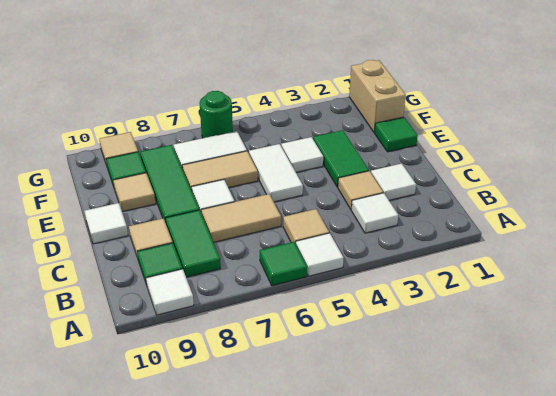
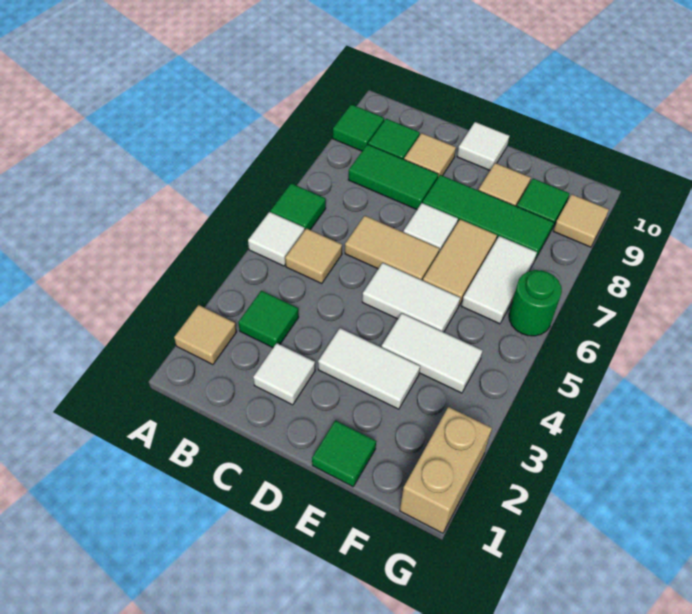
white tile A9 level 1 -> green tile A9 level 1
white tile B3 level 1 -> green tile B3 level 1
tan tile C3 level 1 -> tan tile A2 level 1
tan tile C6:C7 level 1 -> tan tile C6:D6 level 1
green tile D3:E3 level 1 -> white tile D3:E3 level 1
white tile E4 level 1 -> white tile E4:F4 level 1
tan brick F1:G1 level 1 -> tan brick G1:G2 level 1

